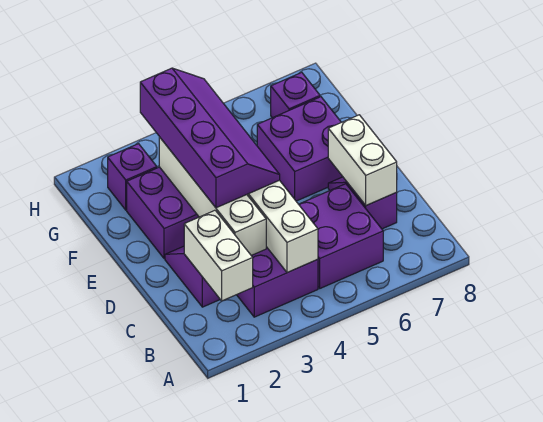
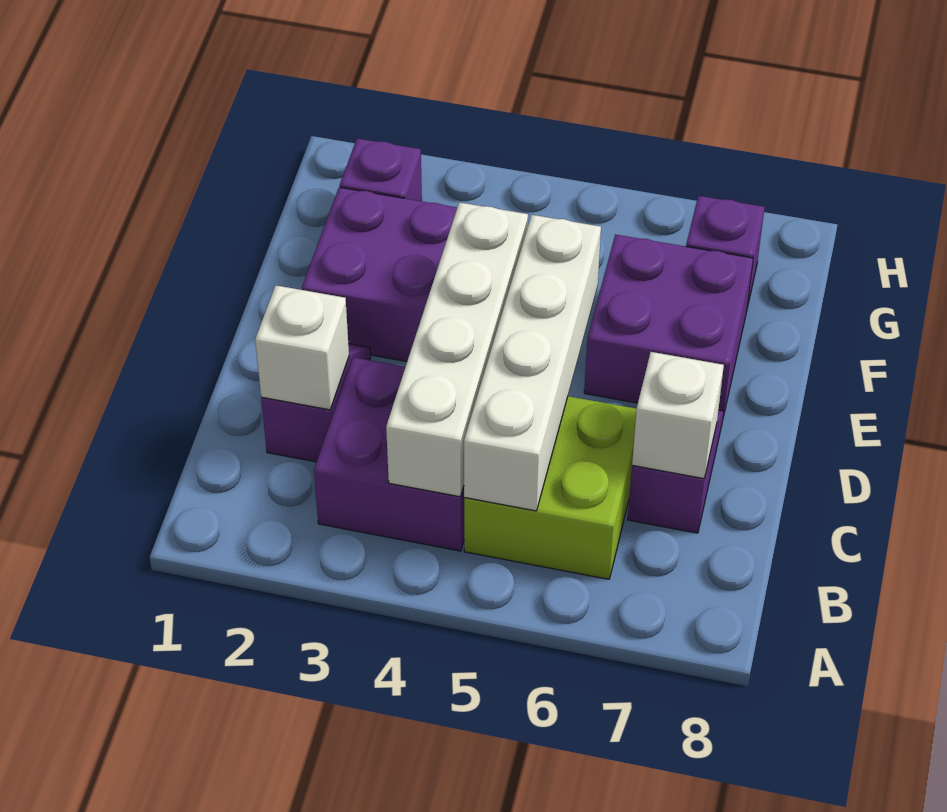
white brick B2:C2 level 2 -> white brick C2 level 2
purple brick B5:C6 level 1 -> lime brick B5:C6 level 1
white brick C3:F3 level 2 -> white brick B5:E5 level 2
white brick C7:D7 level 2 -> white brick C7 level 2
purple slope D3:G4 level 3 top 3 -> none

